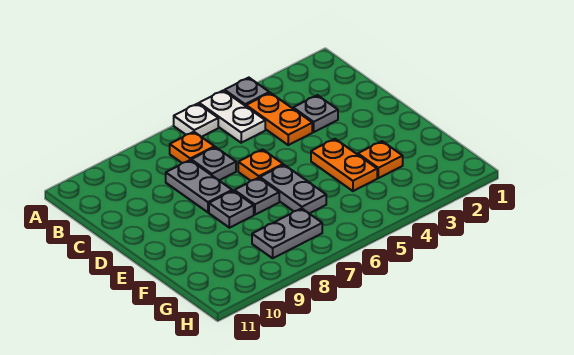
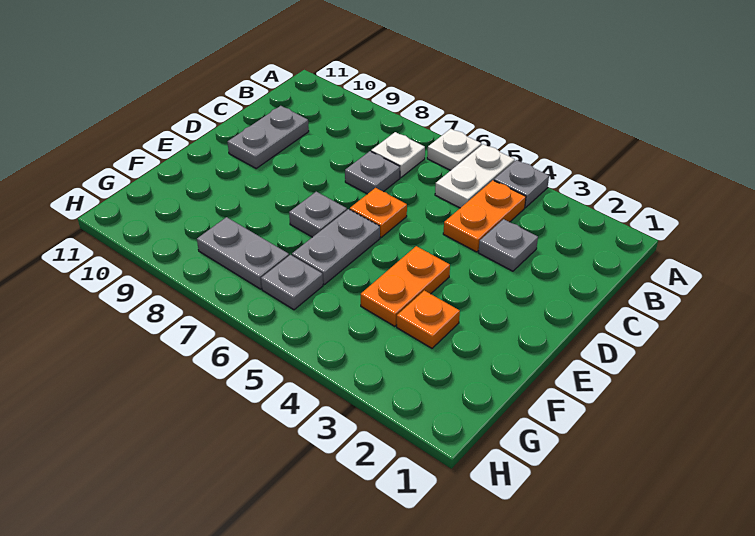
orange plate B7 level 1 -> white plate B7 level 1
grey plate C8:D8 level 1 -> grey plate C10:D10 level 1
grey plate E8 level 1 -> grey plate G6 level 1

